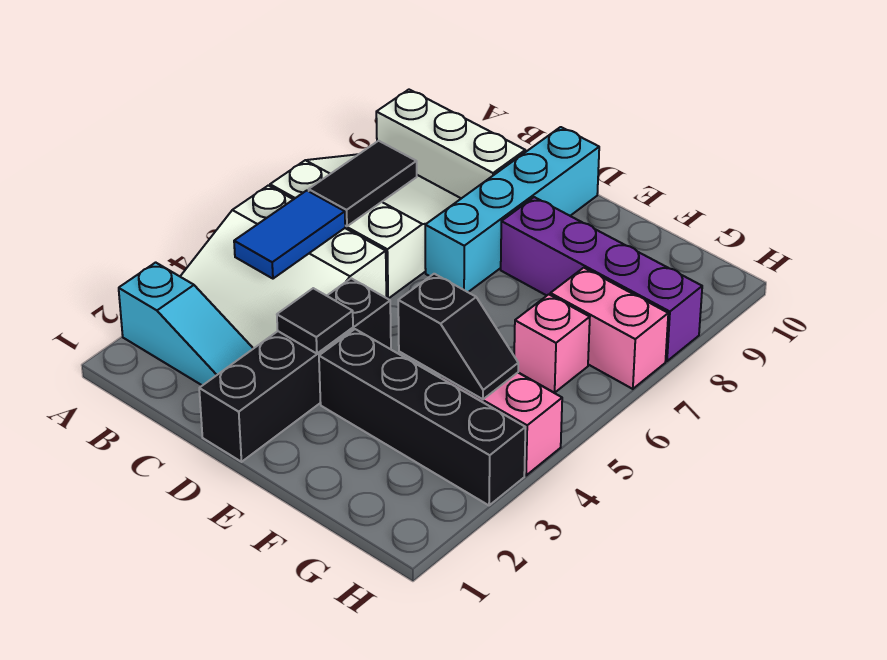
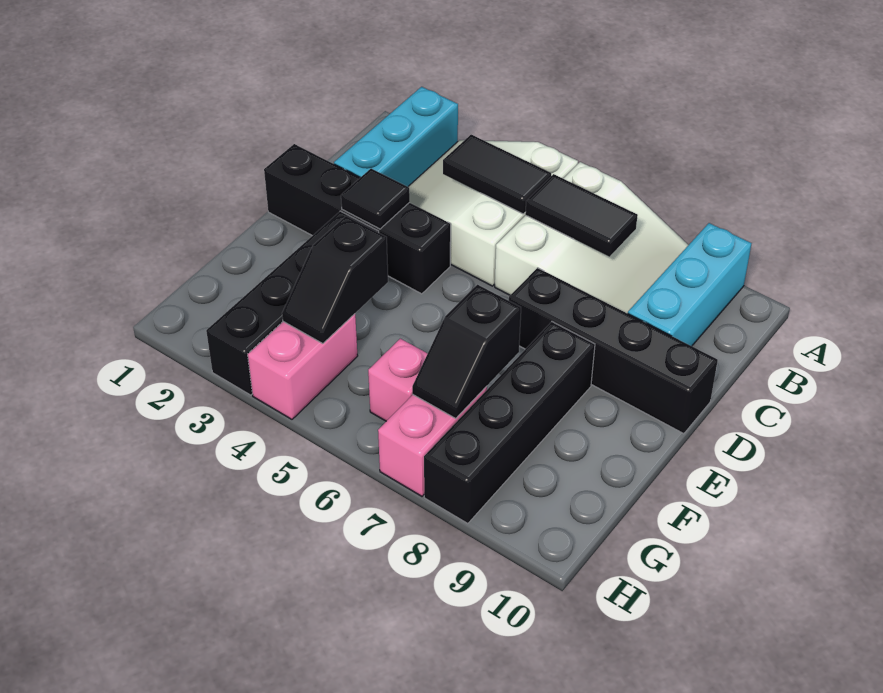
cyan slope A2:C2 level 1 top A -> cyan brick A2:C2 level 1
white brick A9:C9 level 1 -> cyan brick A9:C9 level 1
blue tile B4:B5 level 2 -> black tile B4:B5 level 2
cyan brick D7:D10 level 1 -> black brick D7:D10 level 1
purple brick E8:H8 level 1 -> black brick E8:H8 level 1
none -> black slope F7:G7 level 2 top F

